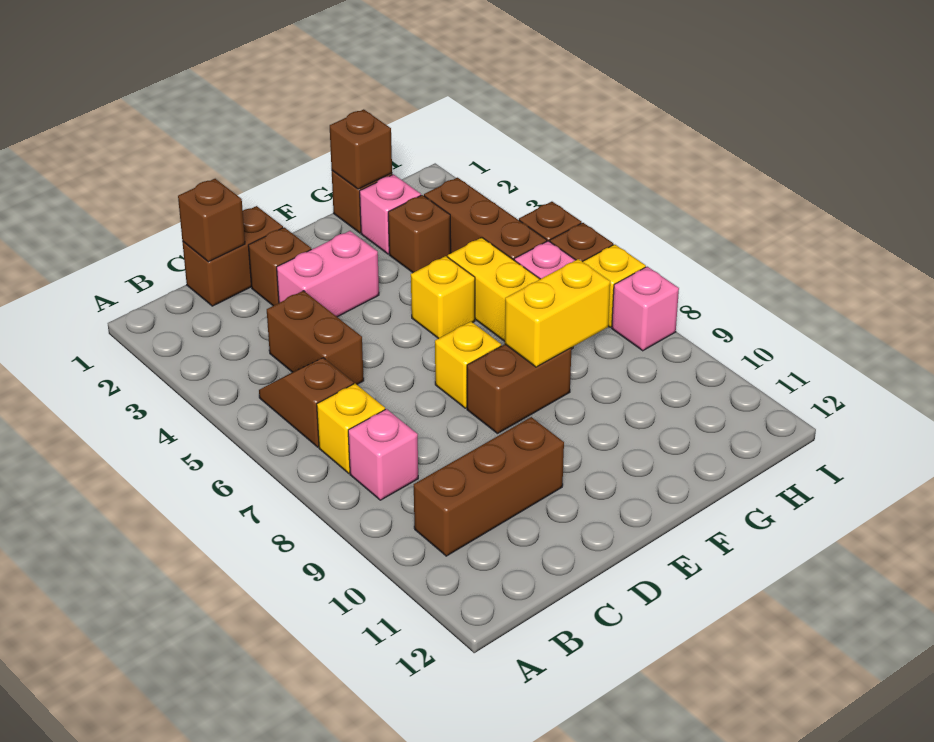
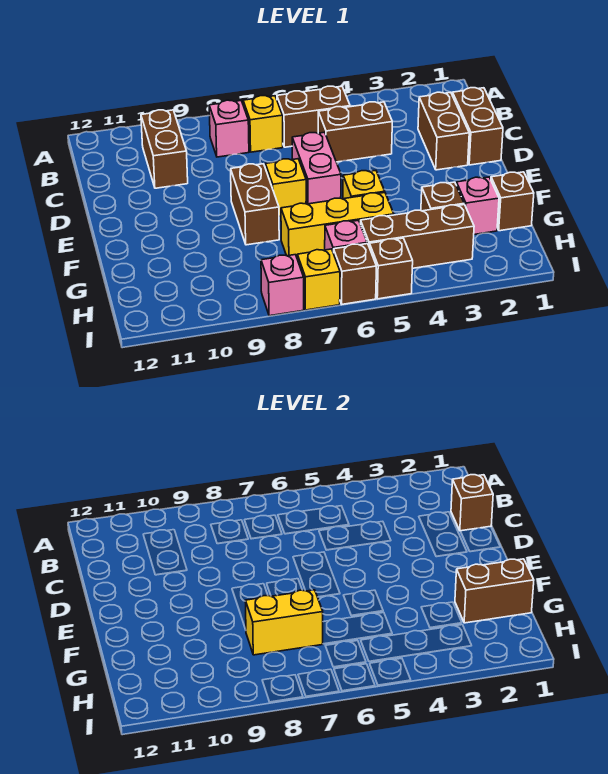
brown slope B5:B6 level 1 top 6 -> brown brick B5:B6 level 1
brown brick B10:D10 level 1 -> brown brick B10:C10 level 1
brown brick D2 level 1 -> brown brick C2:D2 level 1
pink brick D3:E3 level 1 -> pink brick D6:E6 level 1
yellow brick F8:G8 level 2 -> yellow brick G7:G8 level 2
brown brick G1 level 2 -> brown brick G1:G2 level 2

